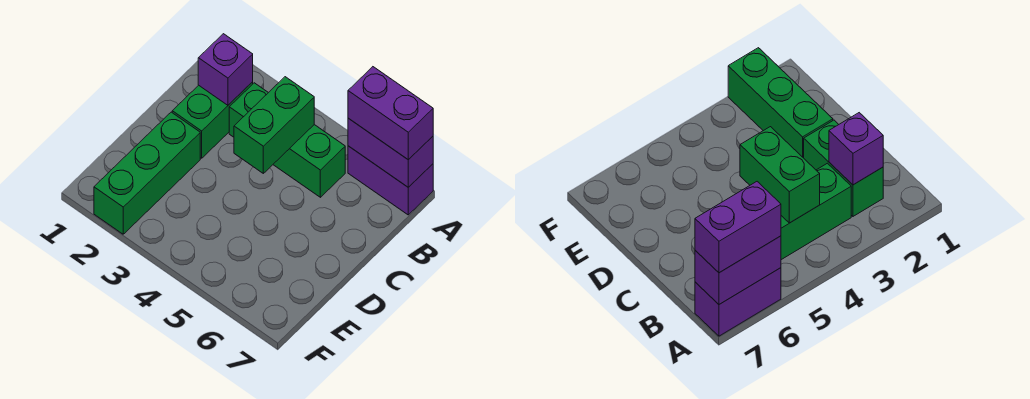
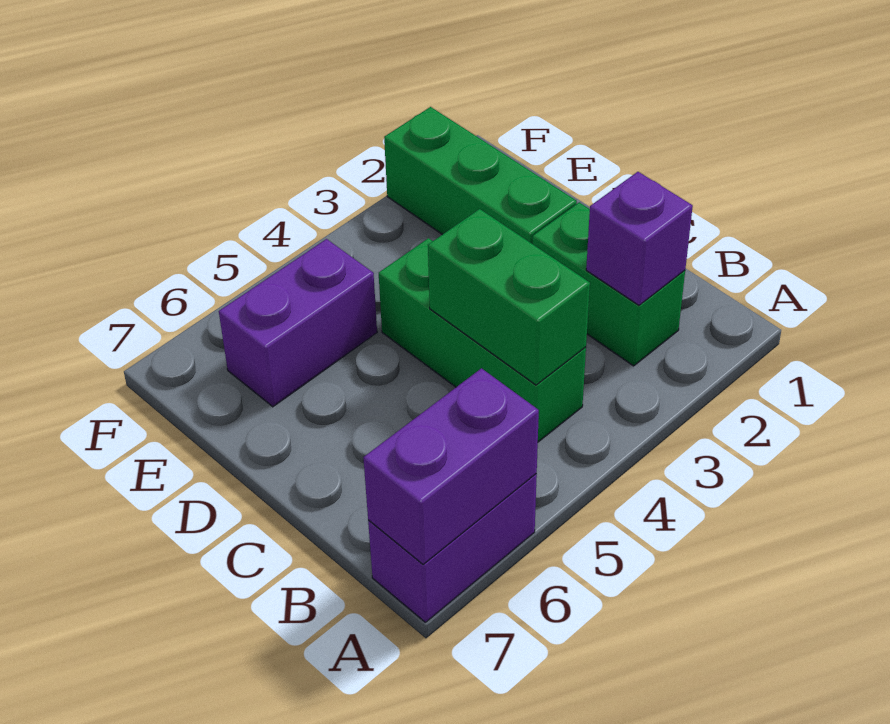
purple brick A6:A7 level 3 -> purple brick E5:E6 level 1
green brick B3:B5 level 1 -> green brick B4:D4 level 1

